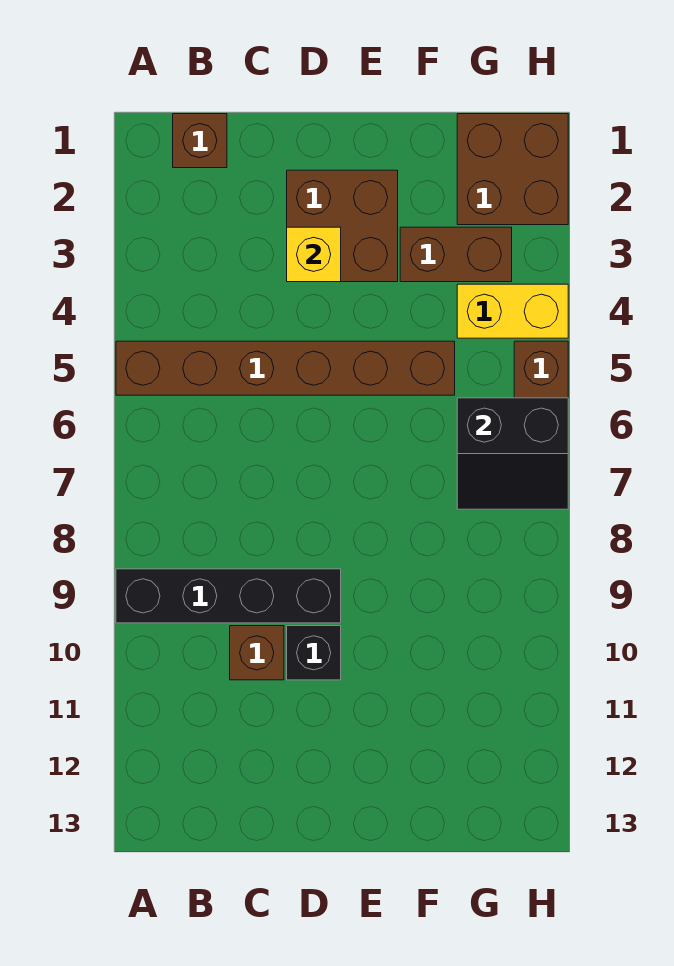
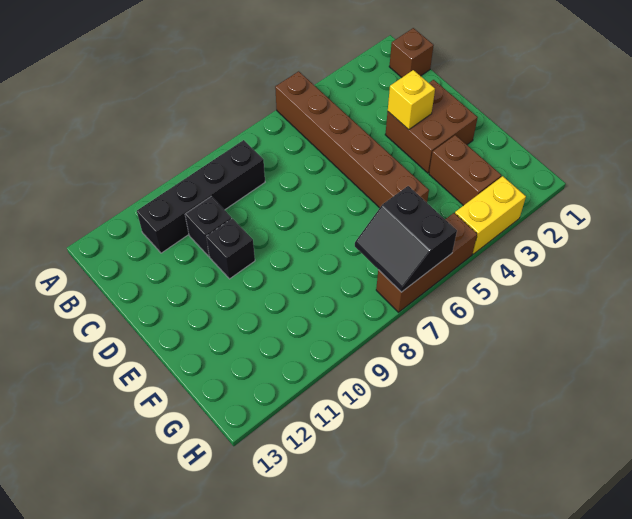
black brick A9:D9 level 1 -> black brick B8:B11 level 1
brown brick C10 level 1 -> black brick C10 level 1
brown brick G1:H2 level 1 -> none
yellow brick G4:H4 level 1 -> yellow brick H3:H4 level 1

